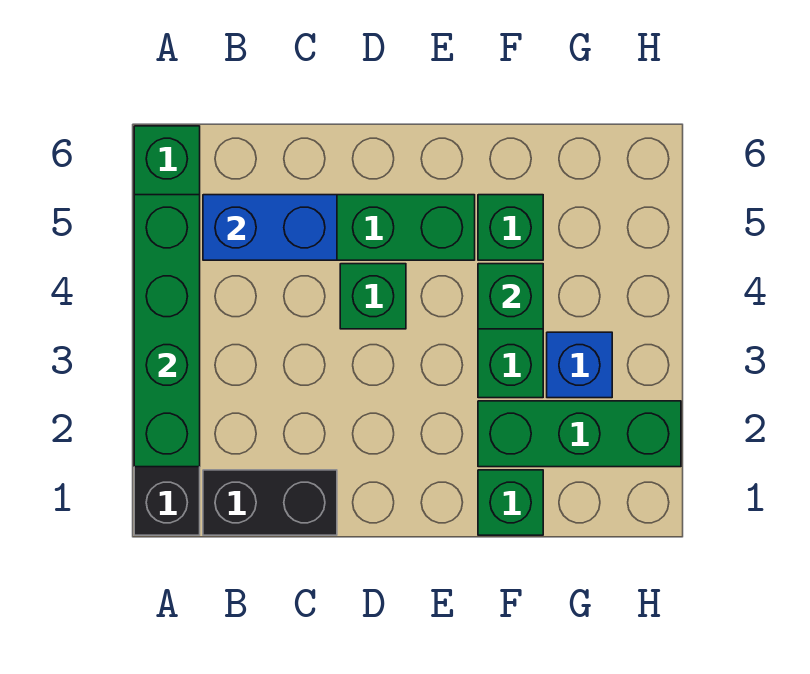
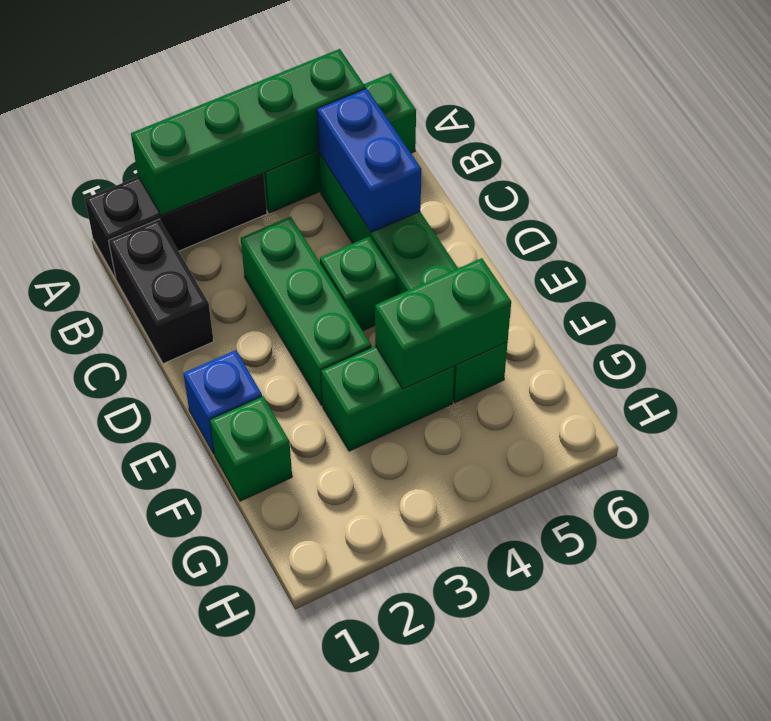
green brick F2:H2 level 1 -> green brick C3:E3 level 1
green brick F4 level 2 -> green brick F4:F5 level 2
blue brick G3 level 1 -> blue brick E1 level 1

